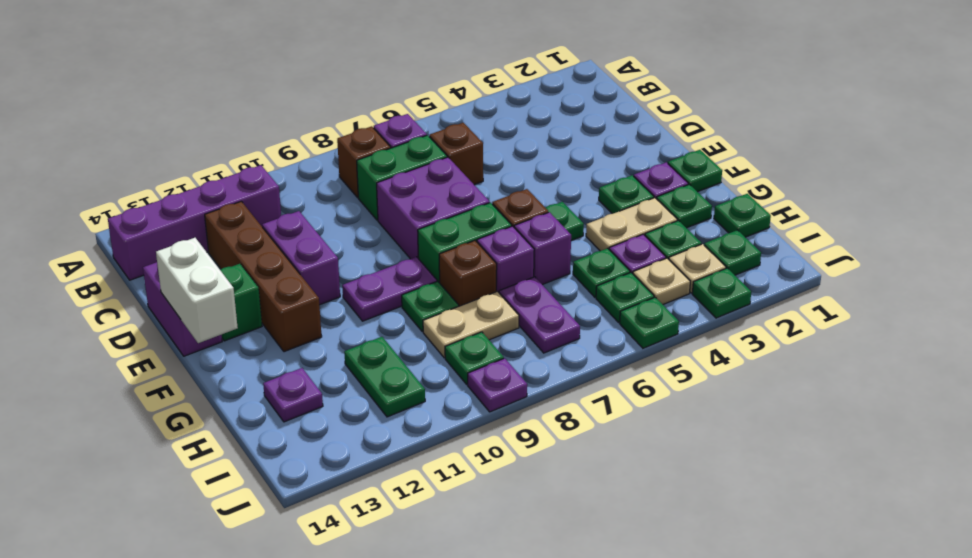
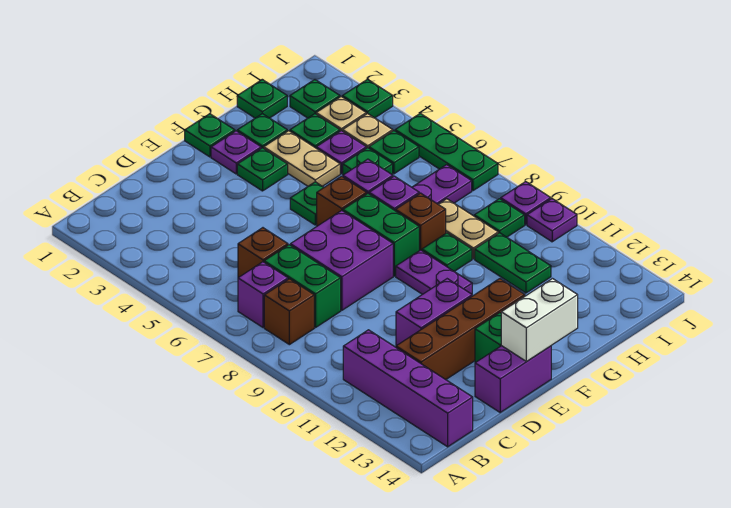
green plate H11:I11 level 1 -> green plate H10:H11 level 1
purple plate H13 level 1 -> purple plate J10 level 1
green plate J5 level 1 -> green plate J5:J7 level 1

